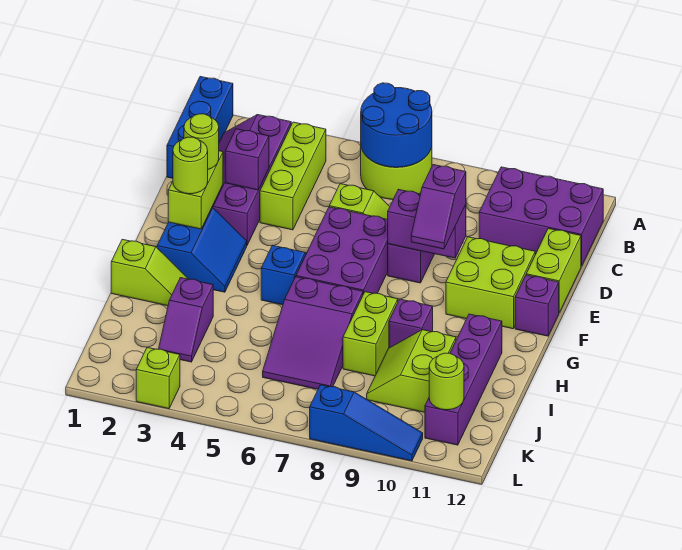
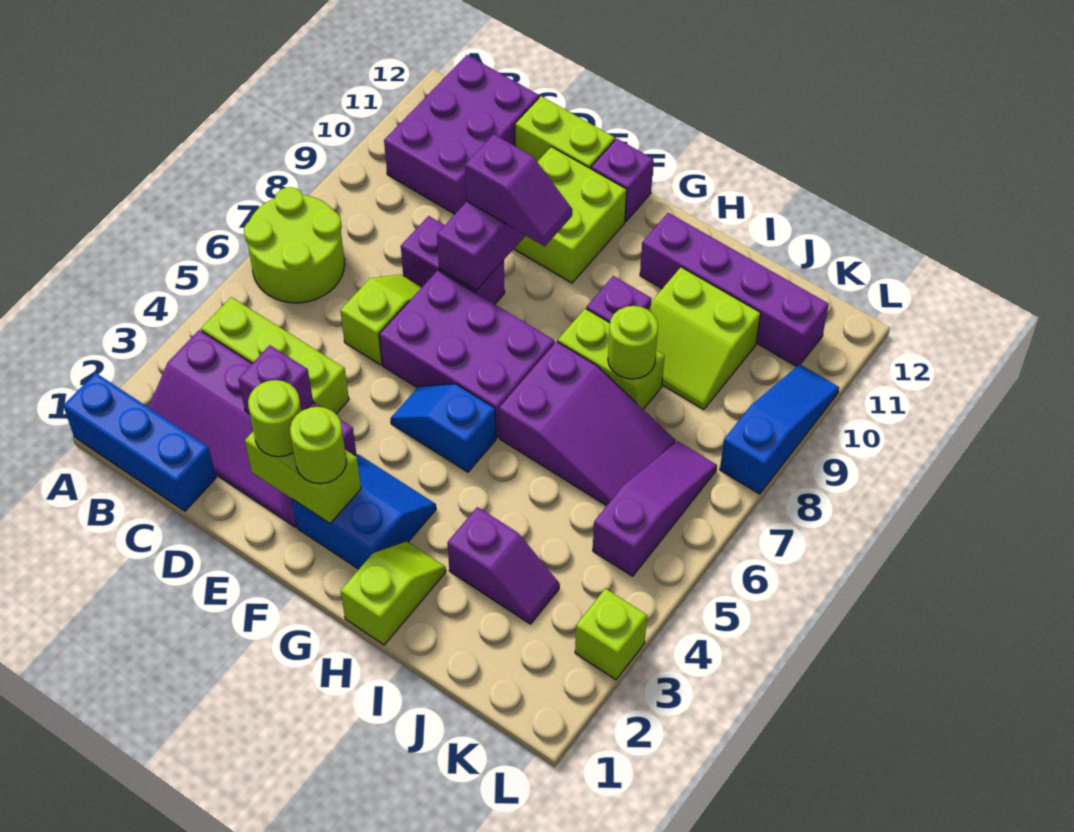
blue round brick A6:B7 level 2 -> none
none -> purple slope K5:K7 level 1 top 5
lime round brick K11 level 2 -> lime round brick I8 level 2

